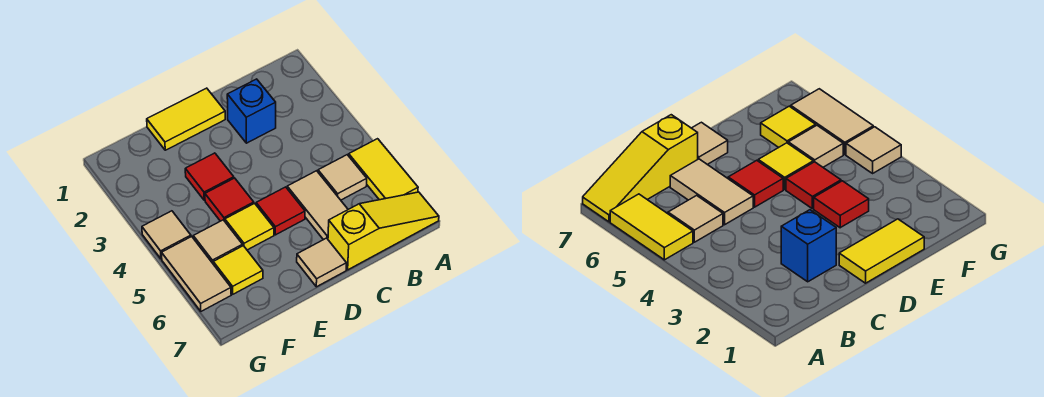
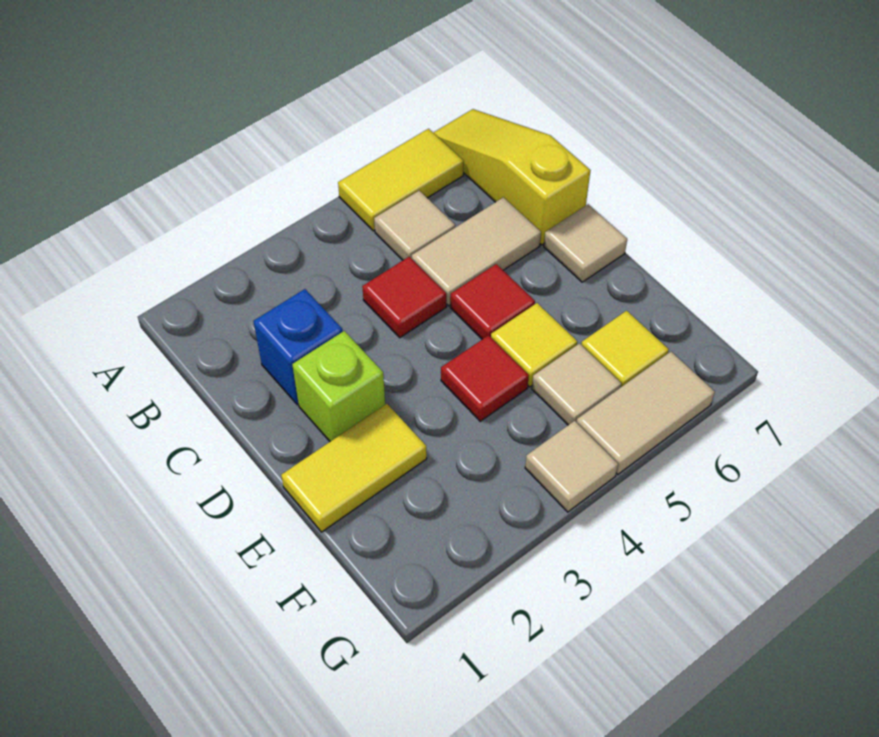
yellow tile D1:E1 level 1 -> yellow tile E1:E2 level 1
none -> lime brick D2 level 1
red tile E3 level 1 -> red tile C4 level 1

